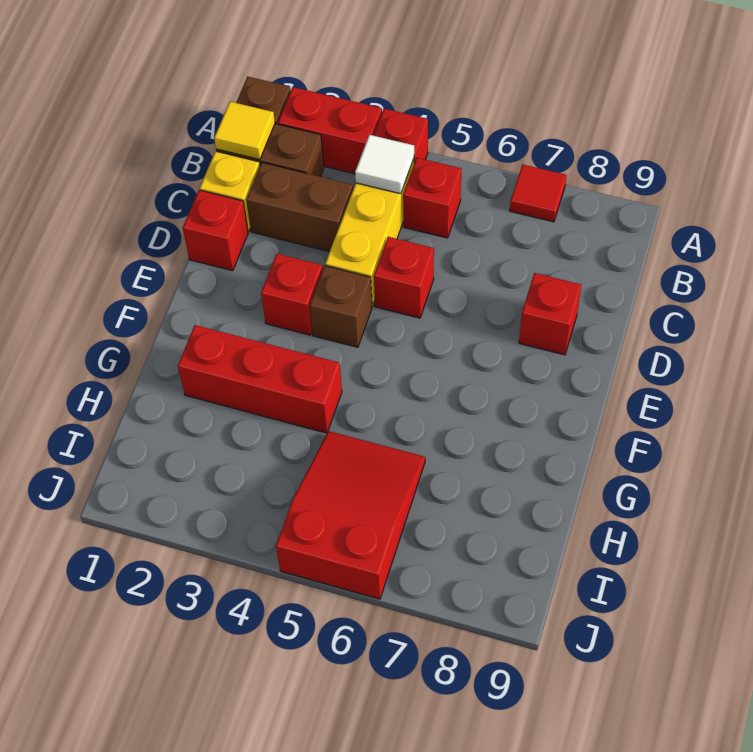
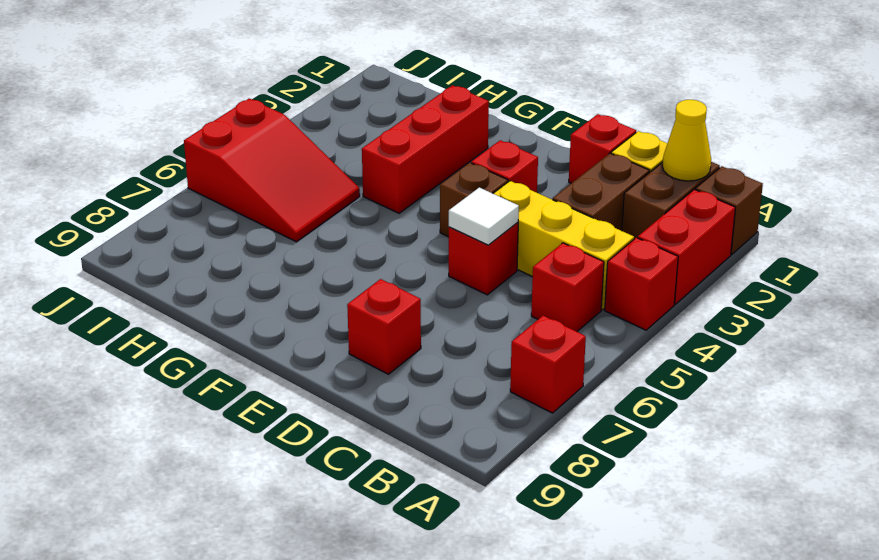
red tile A7 level 1 -> red brick A7 level 1
yellow tile B1 level 2 -> yellow cone B1 level 2
white tile B4 level 2 -> white tile D5 level 2

